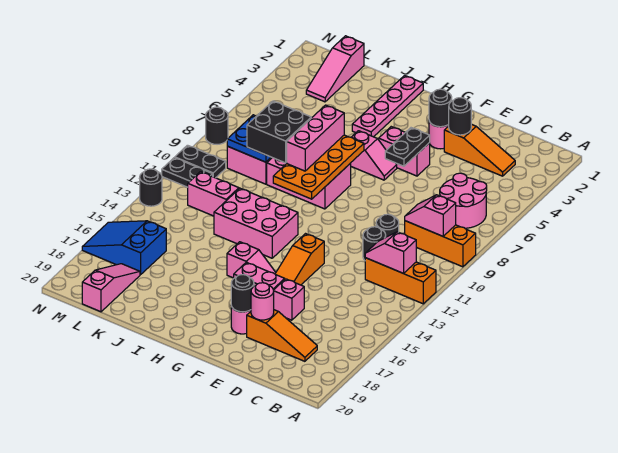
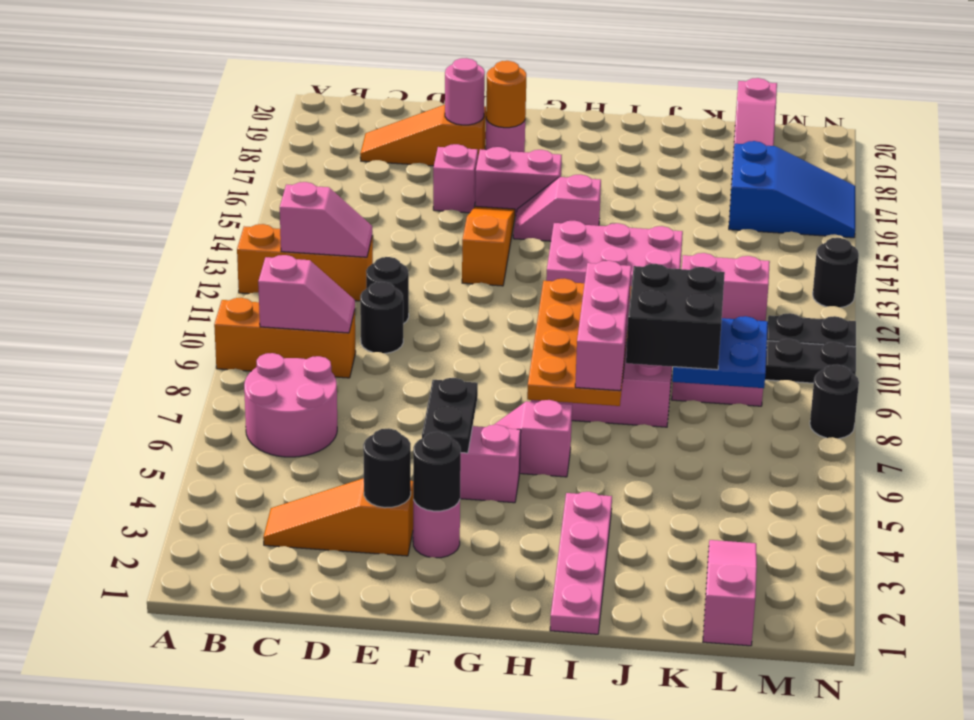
black round brick F18 level 2 -> orange round brick F18 level 2

